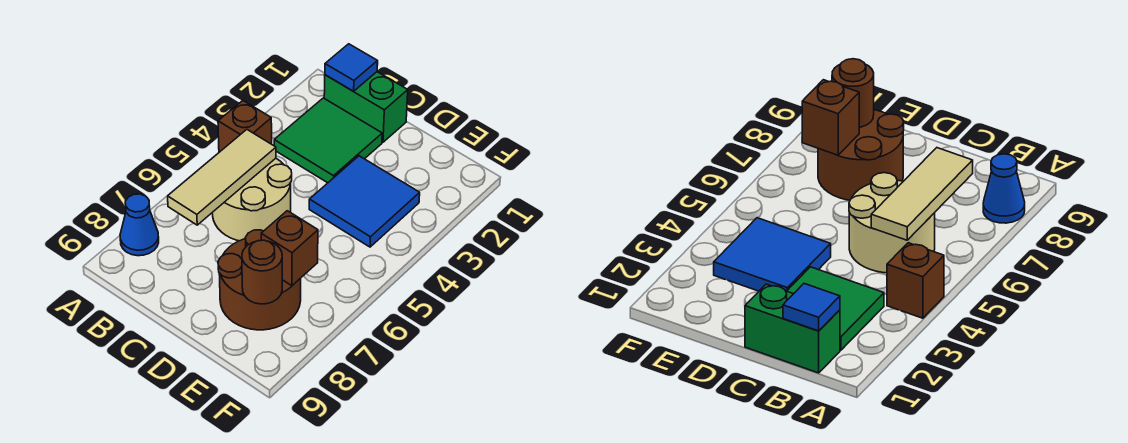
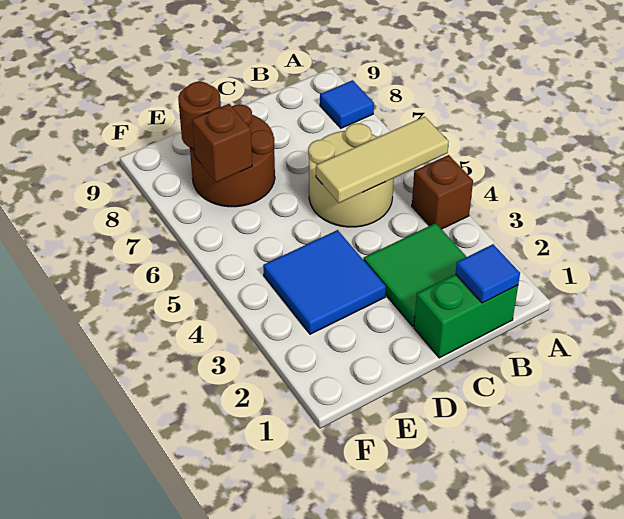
blue cone A8 level 1 -> blue tile A8 level 1
tan tile B5:B7 level 2 -> tan tile A5:C5 level 2

